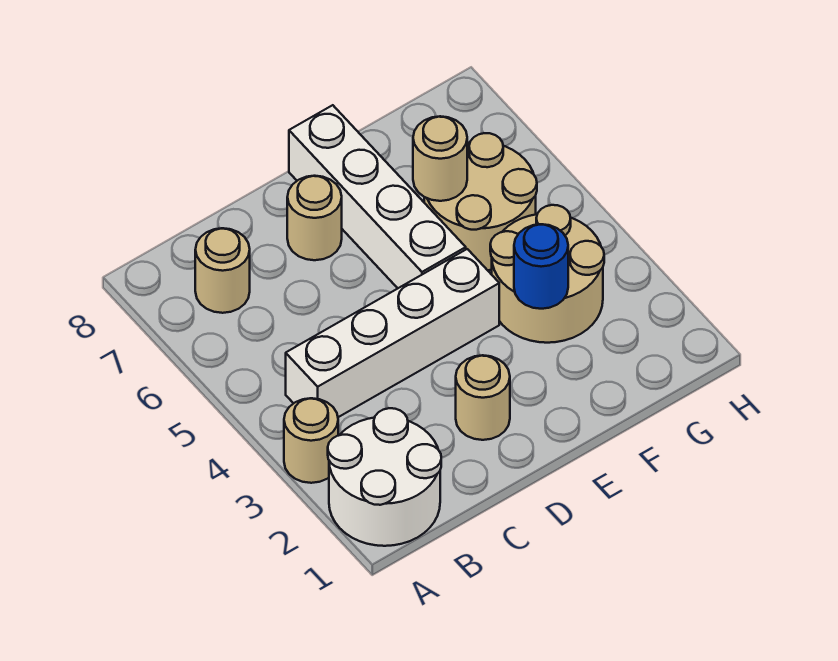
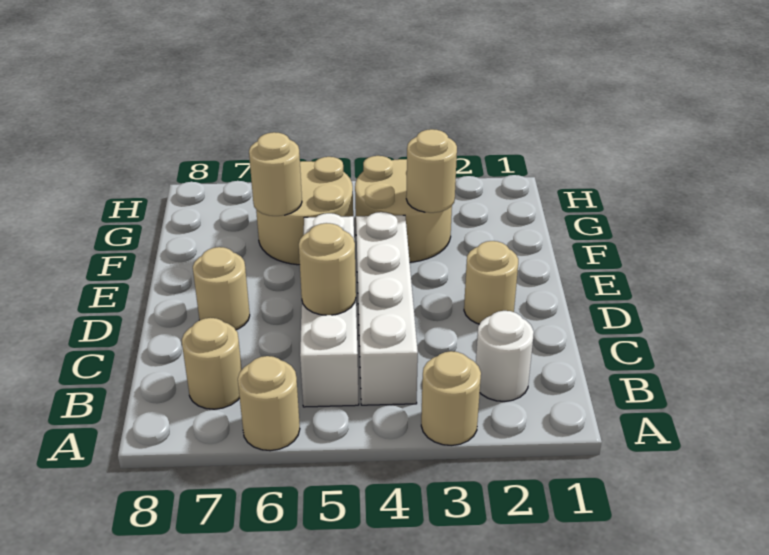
white round brick A1:B2 level 1 -> white round brick B2 level 1
none -> tan round brick A6 level 1
none -> tan round brick C5 level 2
white brick E5:E8 level 1 -> white brick B5:E5 level 1
blue round brick F3 level 2 -> tan round brick F3 level 2

